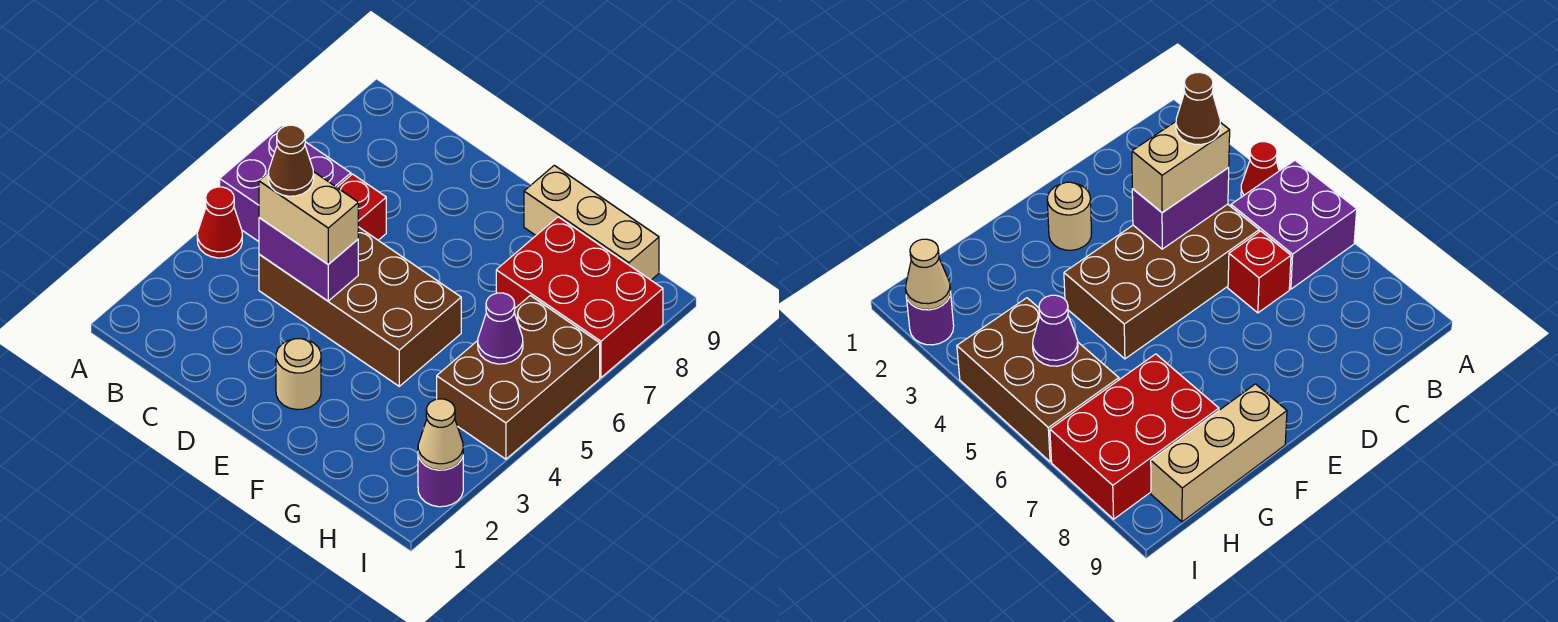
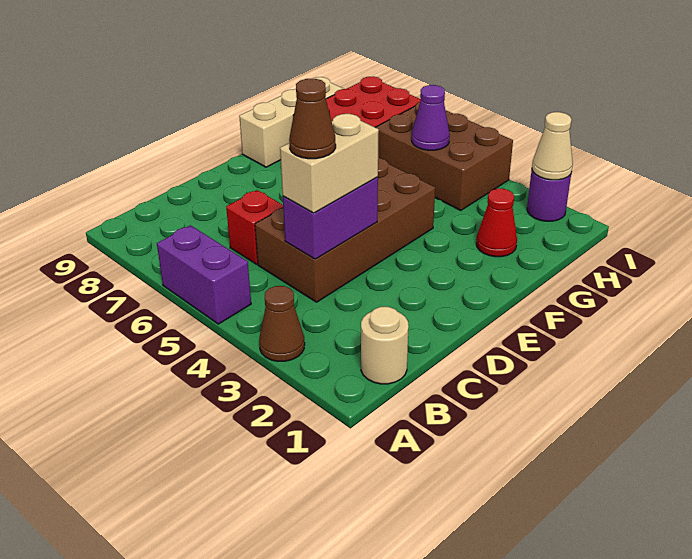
none -> brown cone A3 level 1
red cone A4 level 1 -> red cone G2 level 1
purple brick A5:B6 level 1 -> purple brick A5:A6 level 1
tan round brick E2 level 1 -> tan round brick B1 level 1

